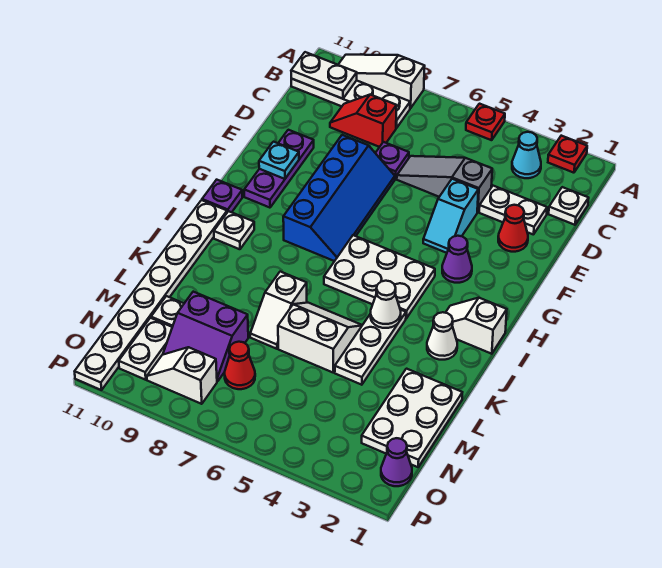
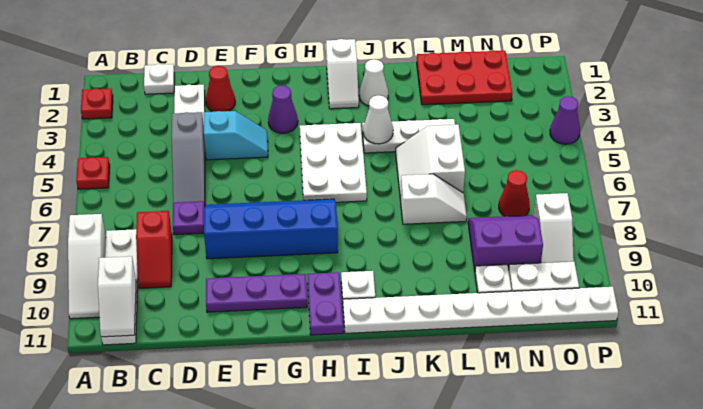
cyan cone B3 level 1 -> none
white plate B10:B11 level 2 -> white slope B10:B11 level 2 top 10
cyan plate F10 level 2 -> none
purple plate H11 level 1 -> purple plate H10:H11 level 1
white plate L1:N2 level 1 -> red plate L1:N2 level 1
purple slope M8:N9 level 1 top M -> purple slope M8:N9 level 1 top 9
purple cone O1 level 1 -> purple cone P4 level 1

